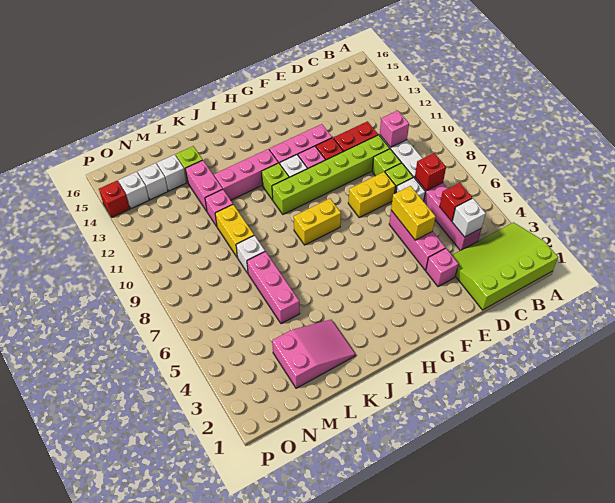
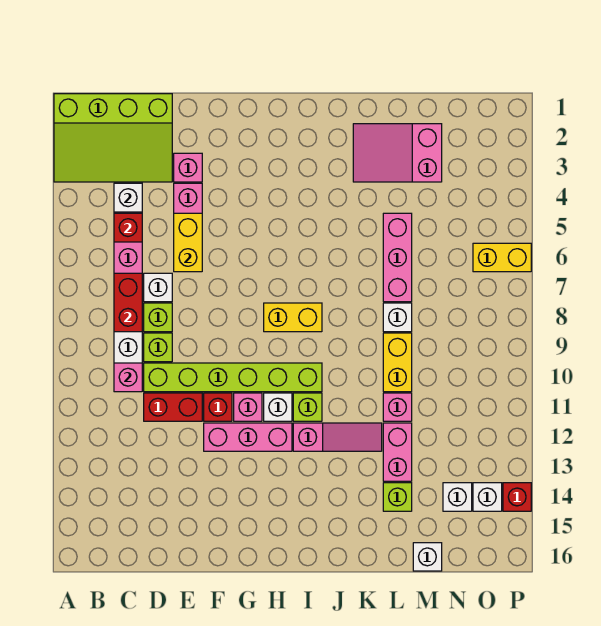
red brick C7 level 2 -> red brick C7:C8 level 2
yellow brick E8:F8 level 1 -> yellow brick O6:P6 level 1
pink brick I12:K12 level 1 -> pink slope I12:K12 level 1 top I
white brick M14 level 1 -> white brick M16 level 1

